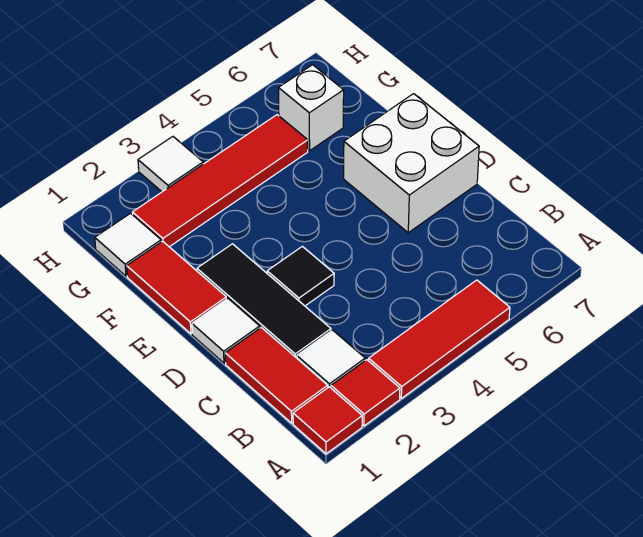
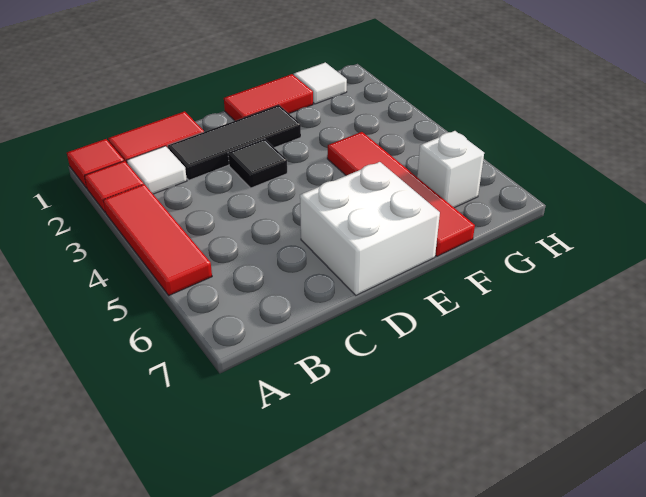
white tile D1 level 1 -> none
red tile G2:G5 level 1 -> red tile F4:F7 level 1
white tile H3 level 1 -> none

